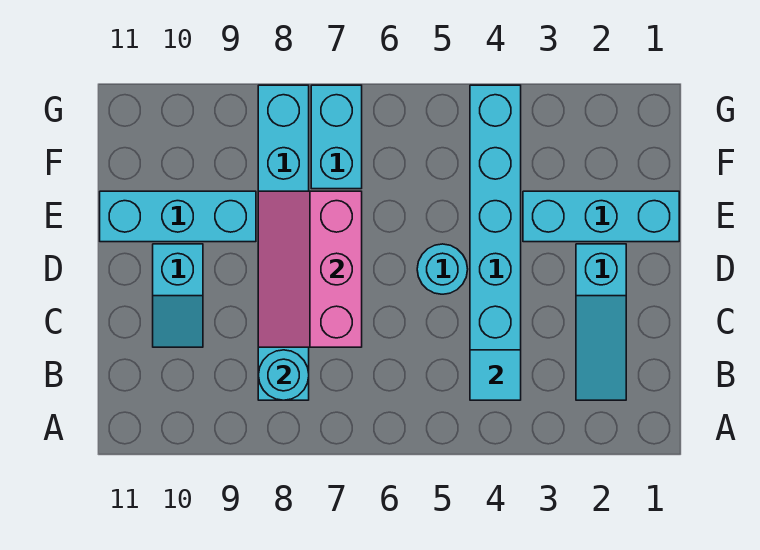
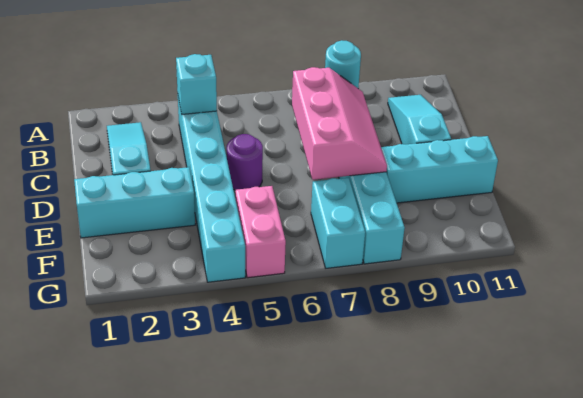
cyan tile B4 level 2 -> cyan brick B4 level 2
cyan slope C10:D10 level 1 top D -> cyan slope B10:D10 level 1 top D
cyan round brick D5 level 1 -> purple round brick D5 level 1
none -> pink brick F5:G5 level 1

